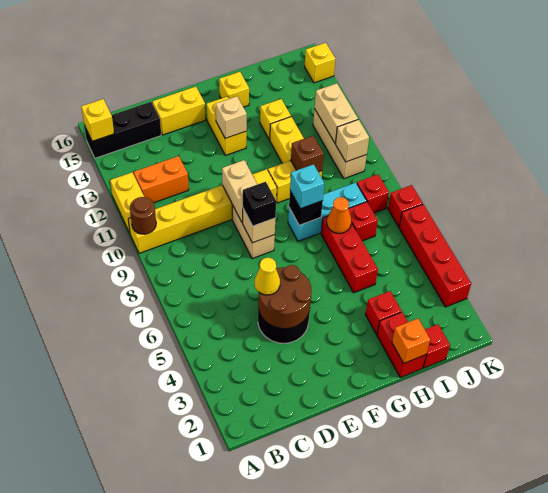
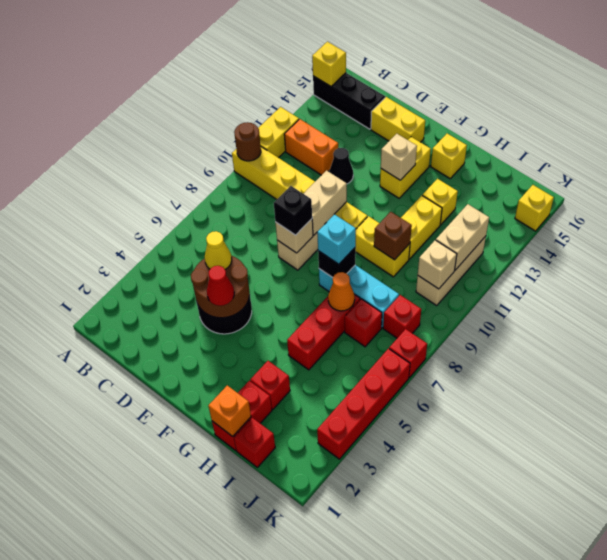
none -> black cone D12 level 1
none -> red cone E4 level 3

